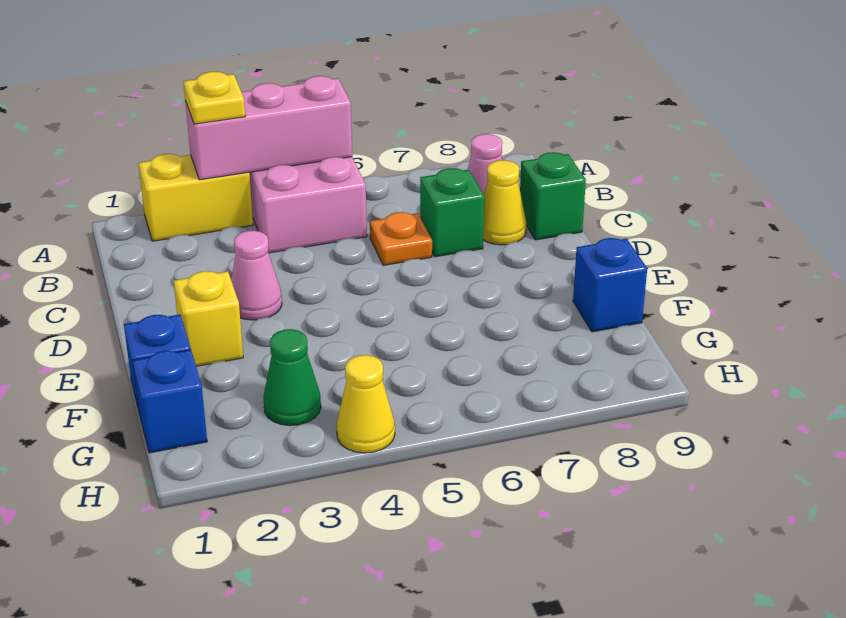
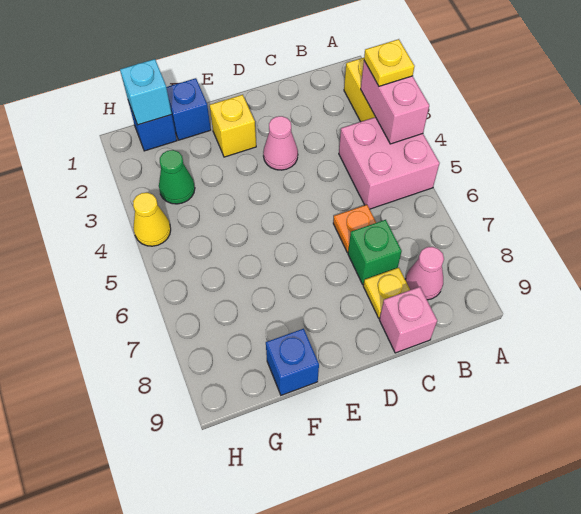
pink brick A3:A5 level 2 -> pink brick A3:A4 level 2
yellow cone C8 level 1 -> yellow plate C8 level 1
green brick C9 level 1 -> pink brick C9 level 1
none -> cyan brick G1 level 2

